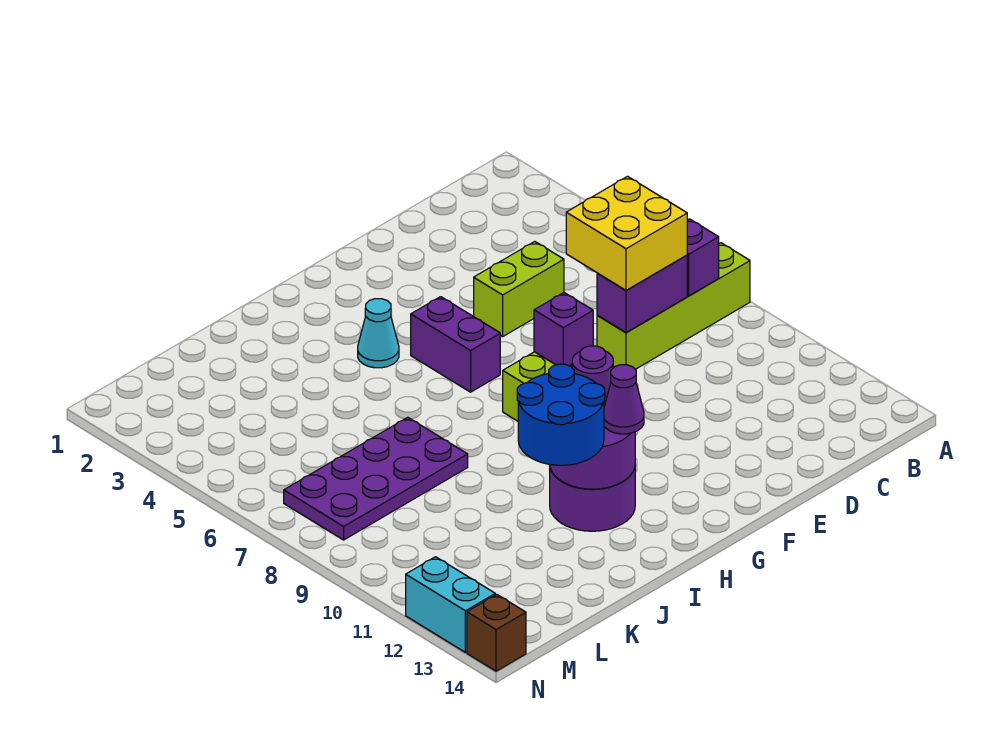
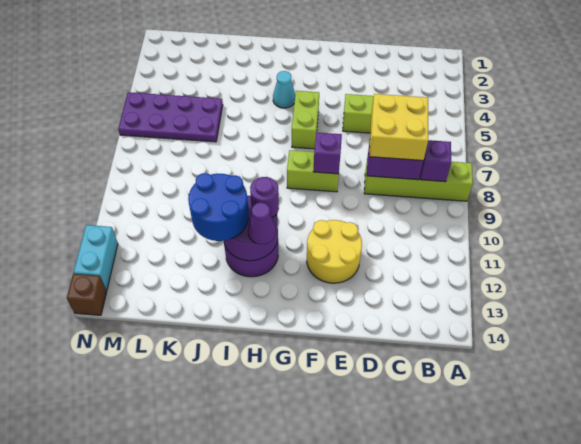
none -> yellow round brick E11:F12 level 1
purple brick G5:G6 level 1 -> lime brick G5:G6 level 1
purple plate J7:M8 level 1 -> purple plate K5:N6 level 1

